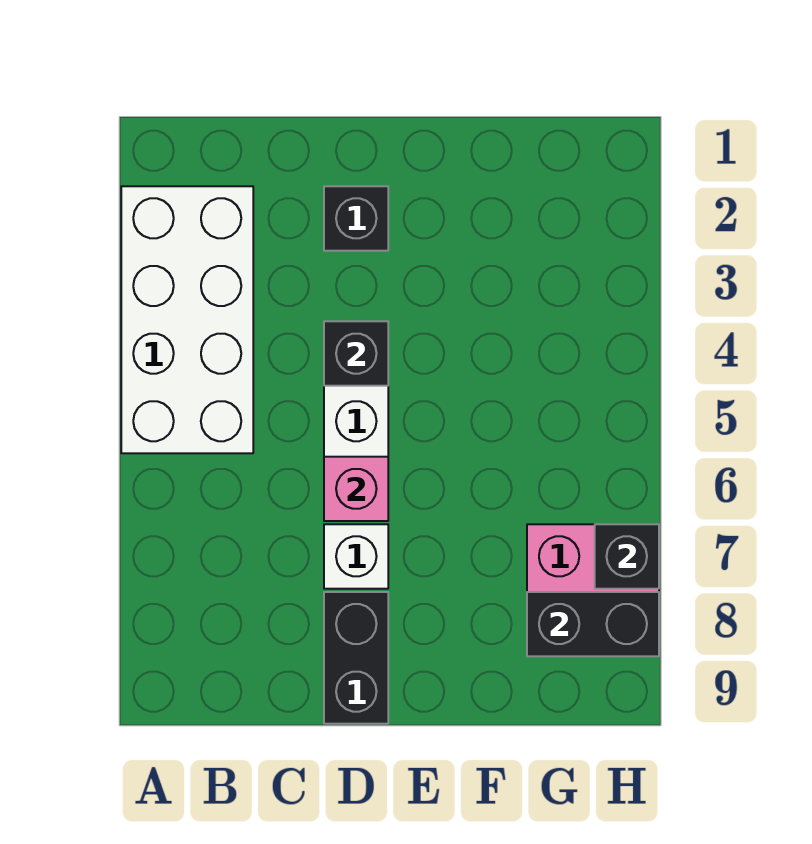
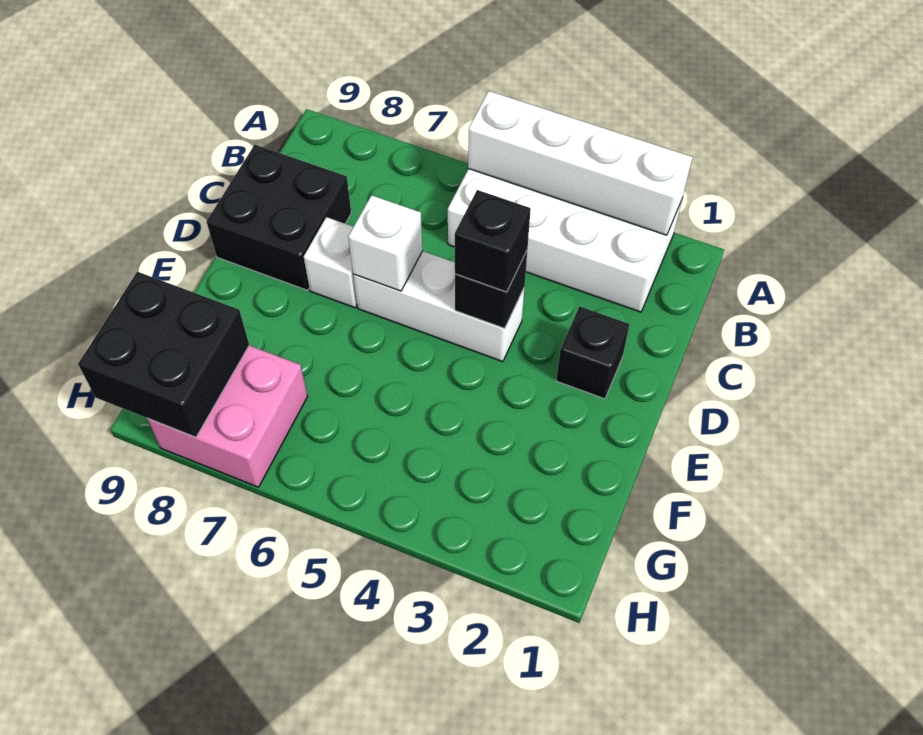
none -> white brick A2:A5 level 2
pink brick D6 level 2 -> white brick D6 level 2
black brick D8:D9 level 1 -> black brick C8:D9 level 1
black brick G8:H8 level 2 -> black brick G8:H9 level 2
black brick H7 level 2 -> black brick D4 level 3

